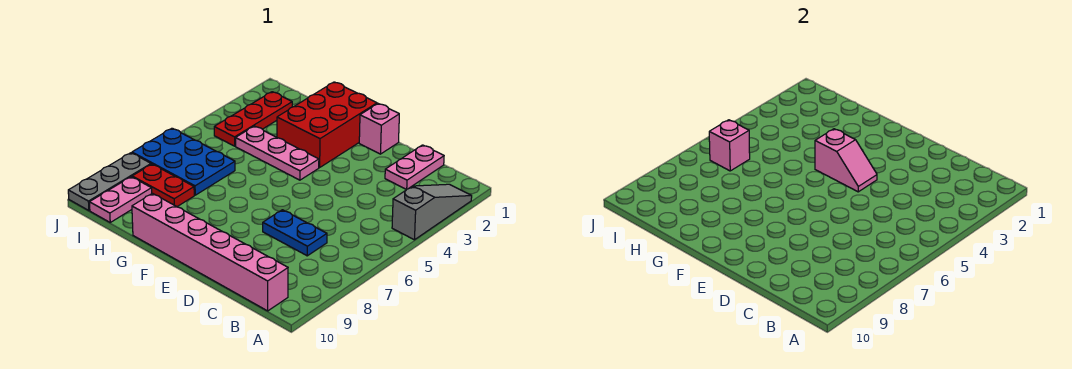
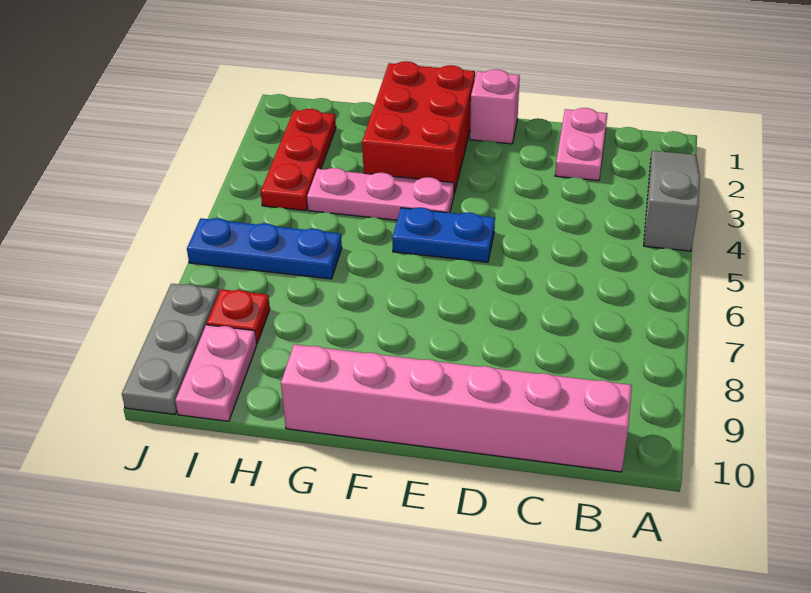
blue plate C7:D7 level 1 -> blue plate E5:F5 level 1
pink slope E4:F4 level 2 top F -> none
blue plate H6:J7 level 1 -> blue plate H6:J6 level 1
red plate H8:I8 level 1 -> red plate I8 level 1
pink brick I6 level 2 -> none

